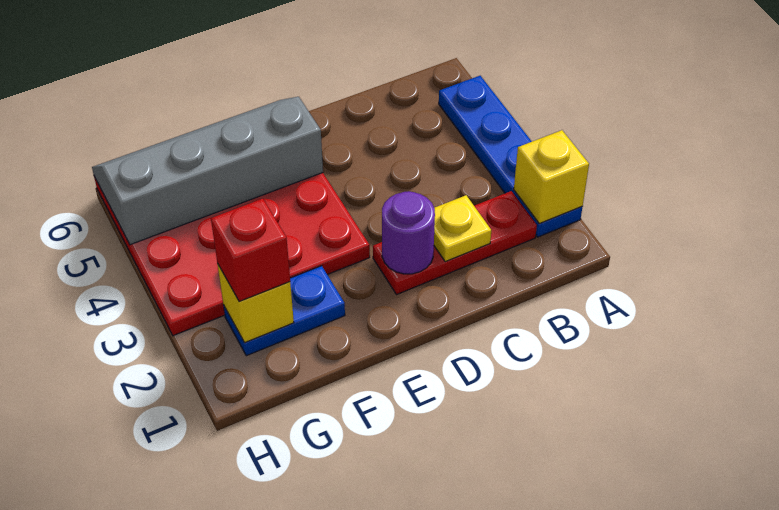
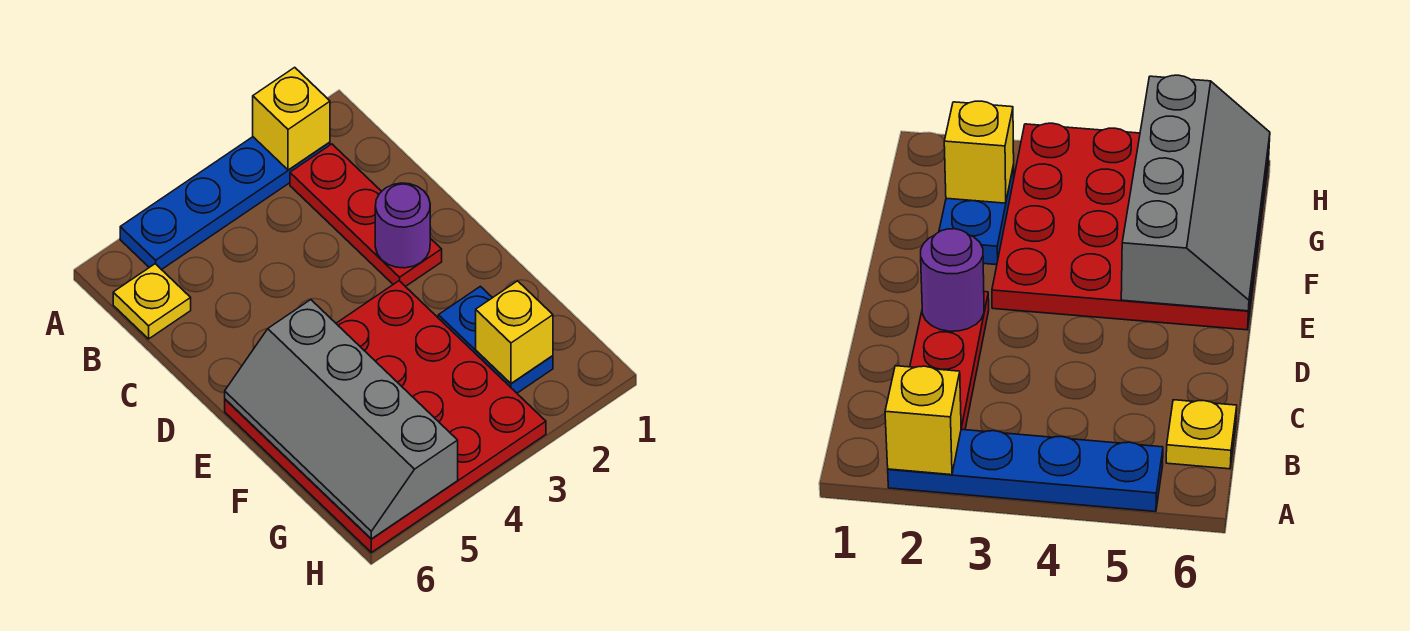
yellow plate C2 level 2 -> yellow plate B6 level 1
red brick G2 level 3 -> none

